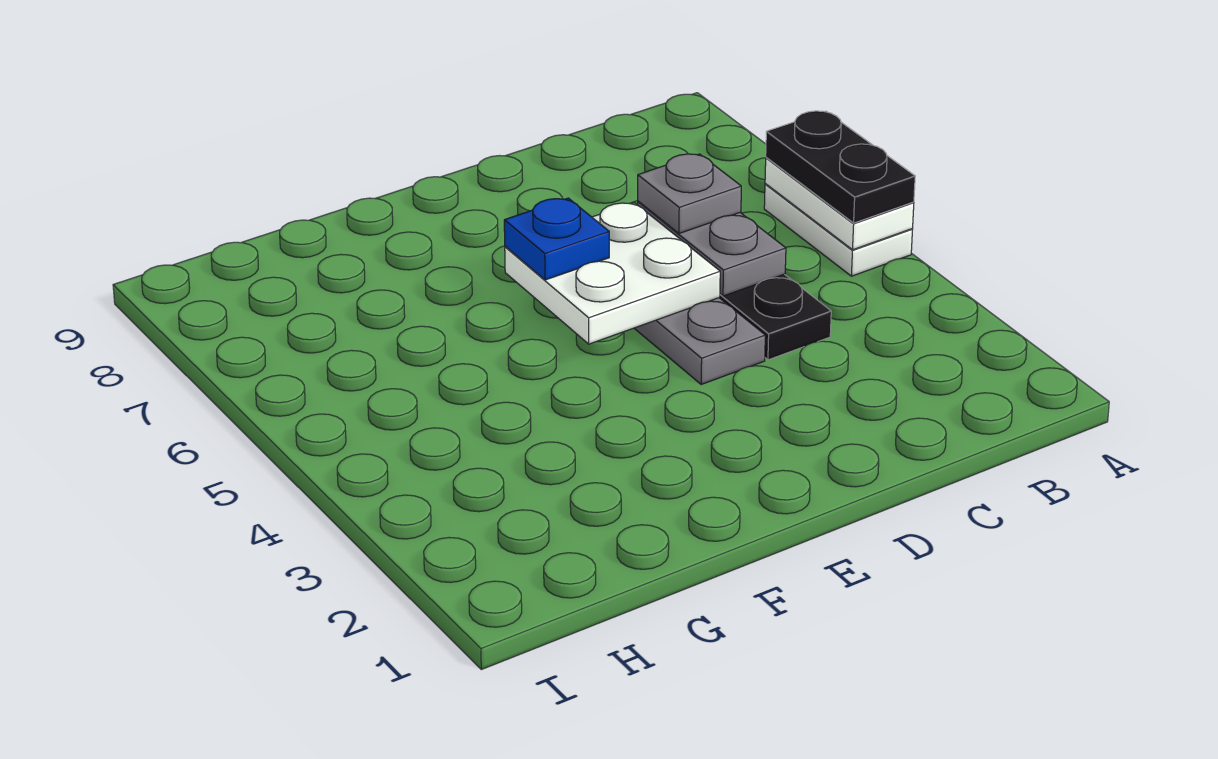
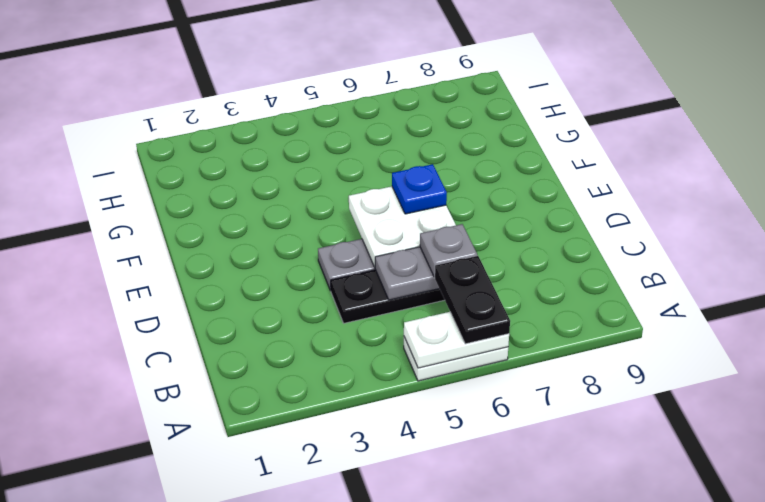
black plate A5:A6 level 3 -> black plate A6:B6 level 3

